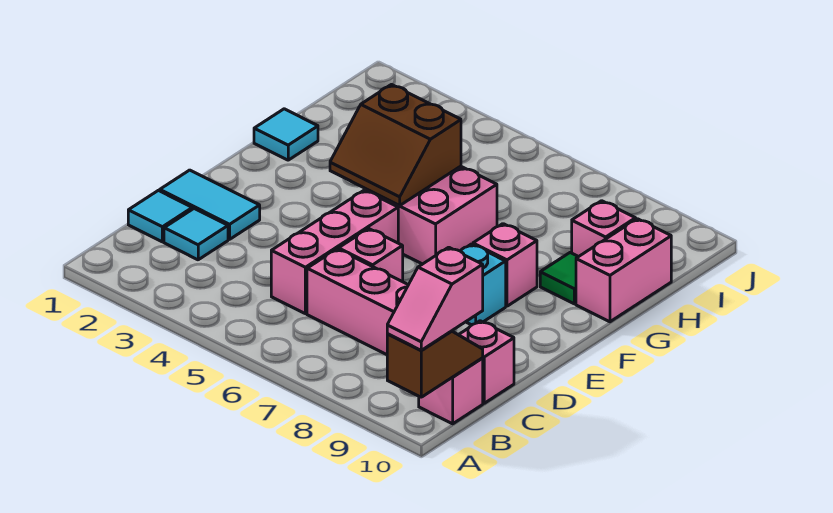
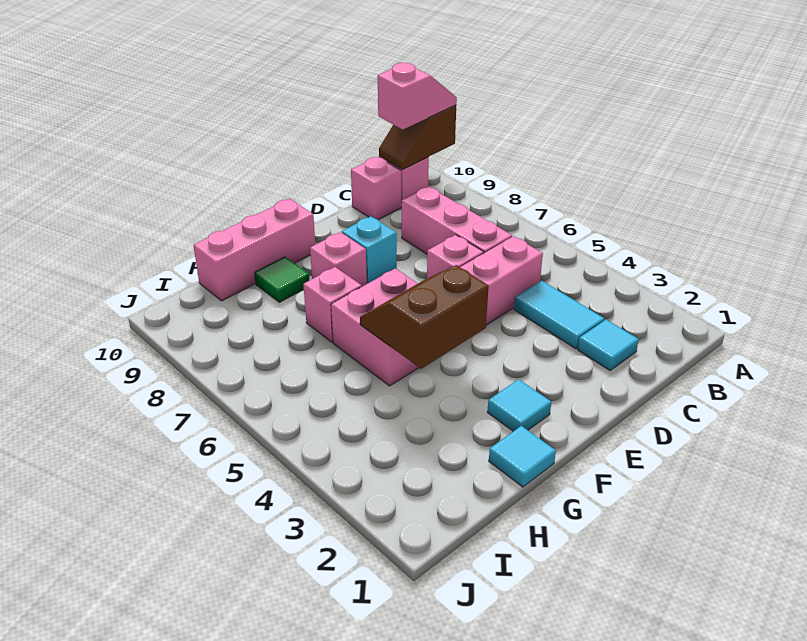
cyan tile C1 level 1 -> cyan tile F2 level 1
cyan tile D1:D2 level 1 -> cyan tile C3:C4 level 1
brown slope F4:G5 level 2 top G -> brown slope F4:G5 level 2 top 4
pink brick G10:H10 level 1 -> pink brick F10:H10 level 1
pink brick H9 level 1 -> pink brick G7 level 1

